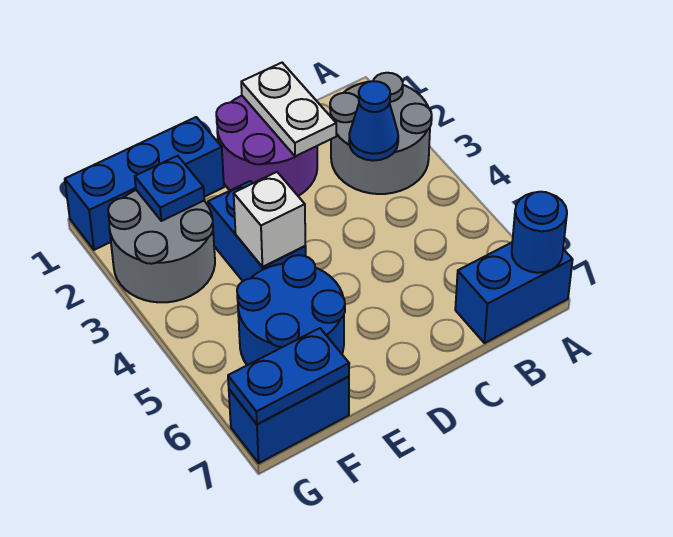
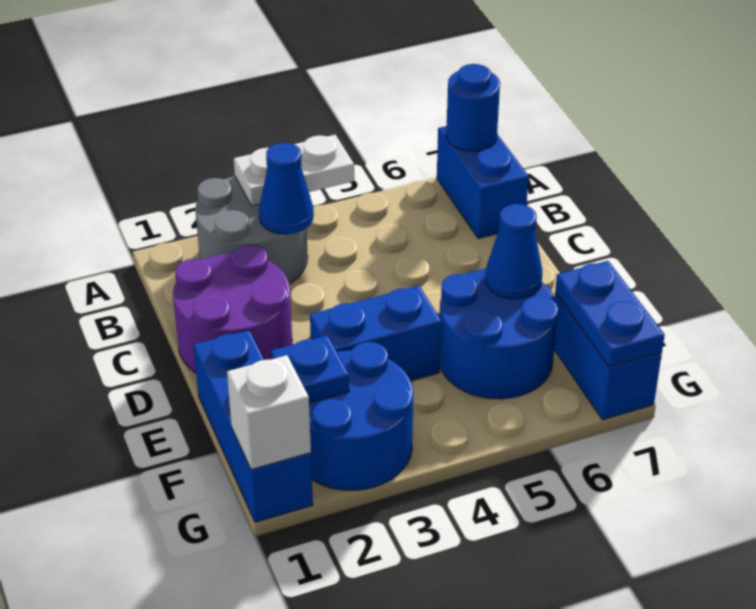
white plate C1:C2 level 2 -> white plate A3:A4 level 2
white brick E4 level 2 -> white brick G1 level 2
none -> blue cone E6 level 2
grey round brick F2:G3 level 1 -> blue round brick F2:G3 level 1

